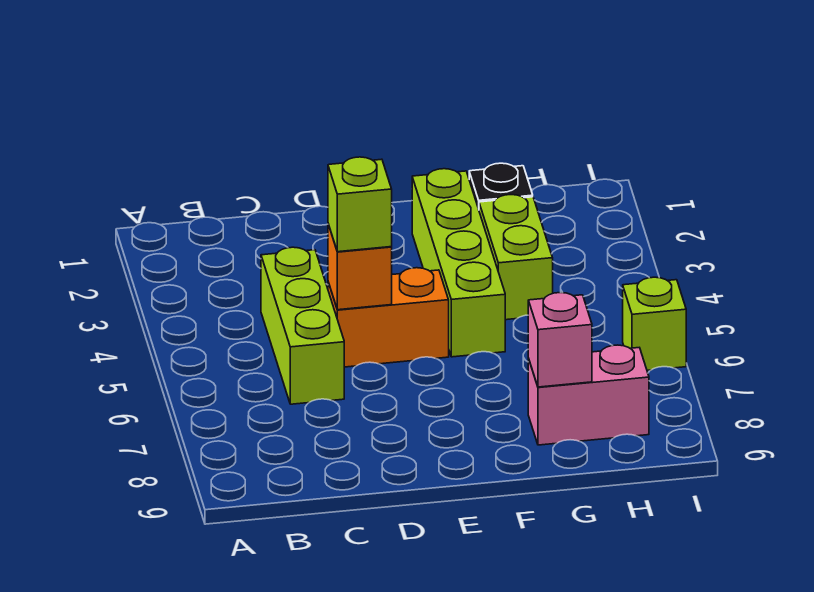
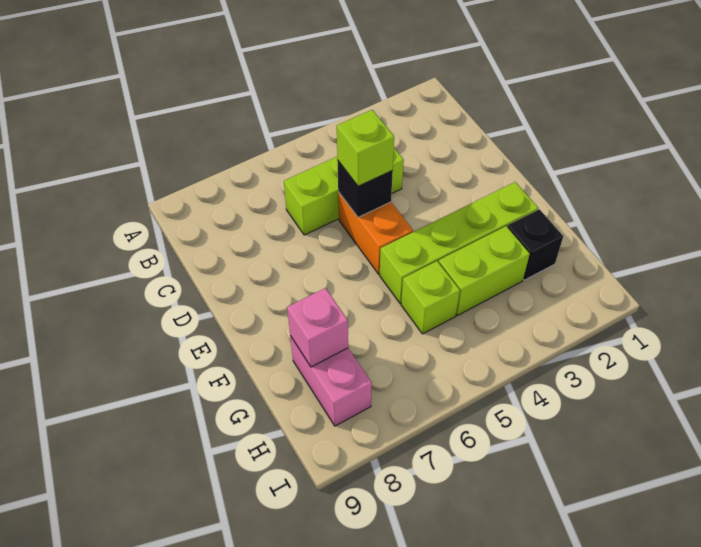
orange brick D5 level 2 -> black brick D5 level 2
lime brick I6 level 1 -> lime brick G5 level 1

